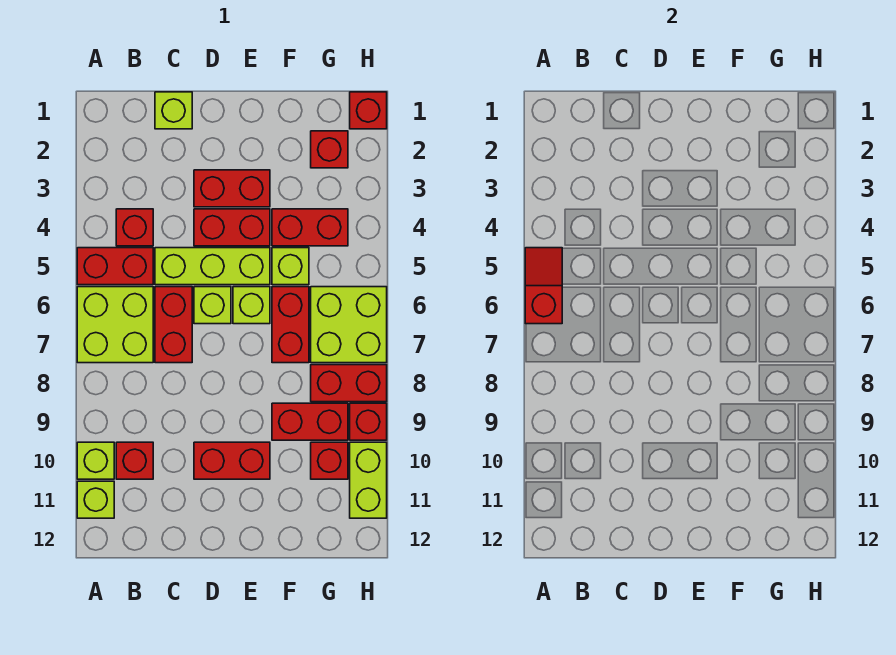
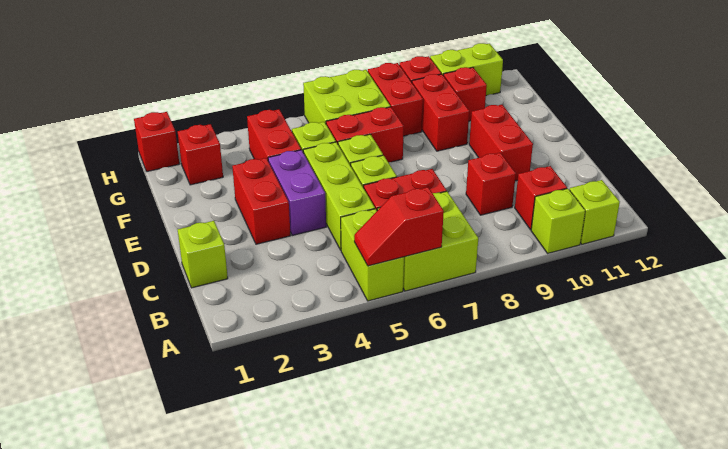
red brick A5:B5 level 1 -> lime brick A5:B5 level 1
red brick B4 level 1 -> red brick C9 level 1
red brick D4:E4 level 1 -> purple brick D4:E4 level 1

